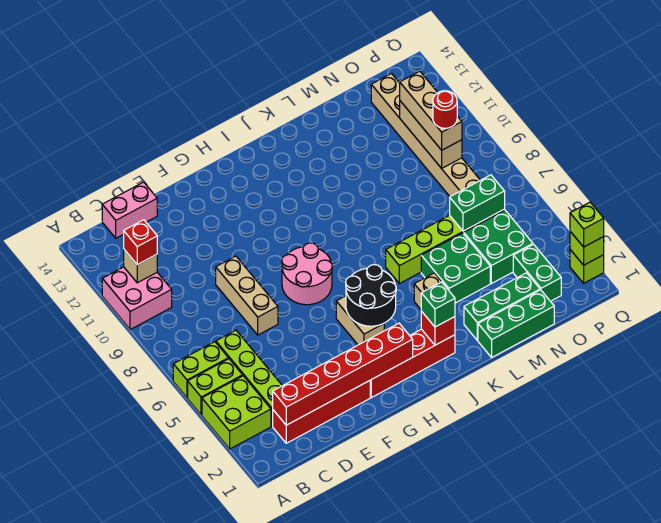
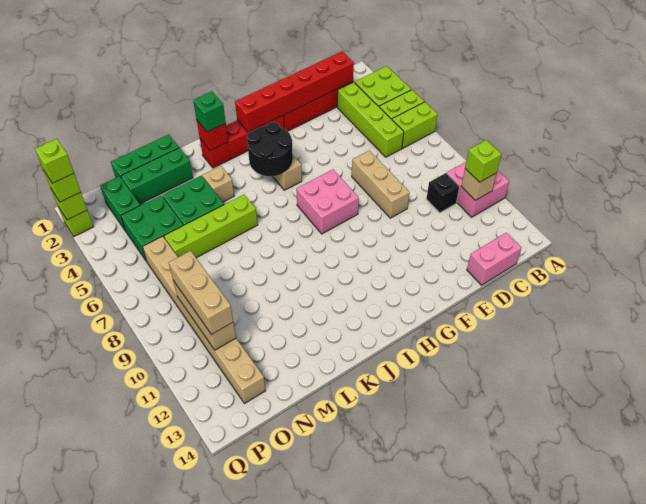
red brick B11 level 3 -> lime brick B11 level 3
none -> black brick C10 level 1
pink round brick G7:H8 level 1 -> pink brick G7:H8 level 1
green brick N6:O6 level 2 -> none
red round brick O9 level 4 -> none
none -> lime brick Q2 level 4

